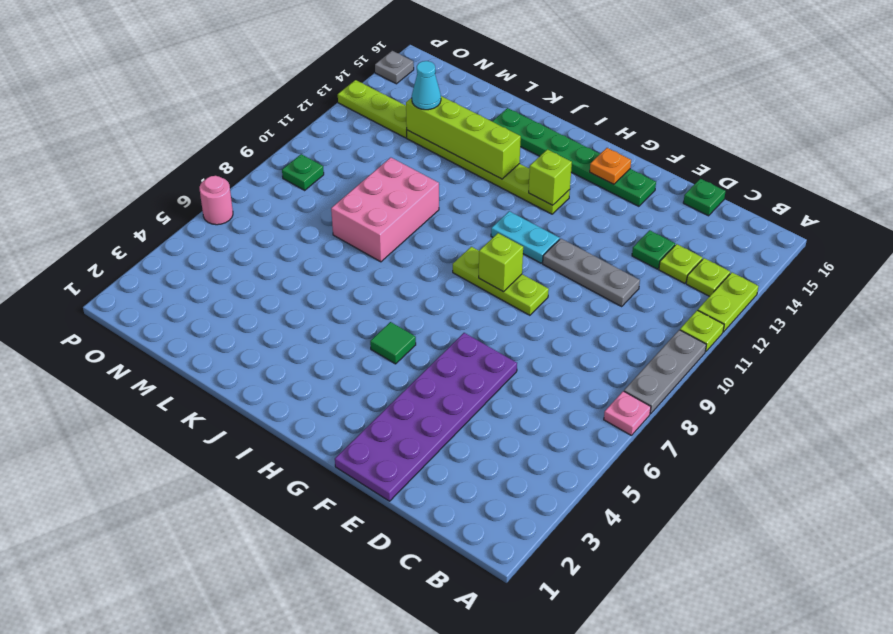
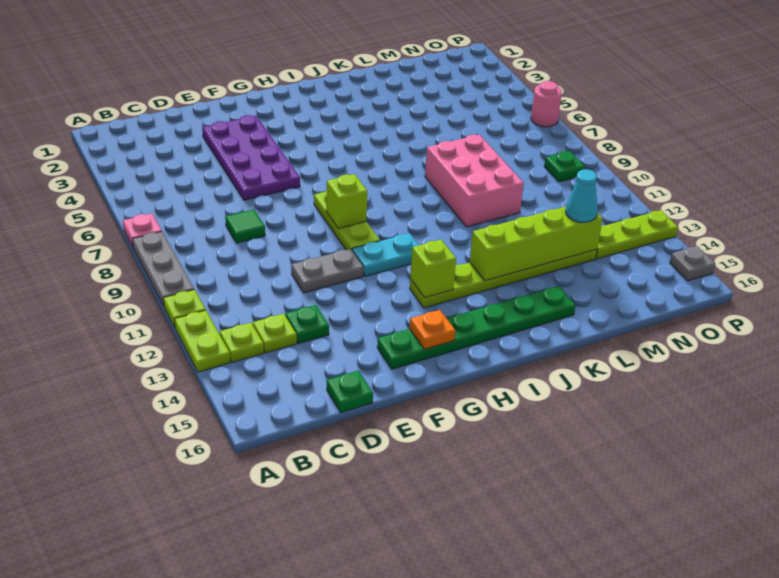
grey plate D11:F11 level 1 -> grey plate E11:F11 level 1
purple plate E1:F6 level 1 -> purple plate E3:F6 level 1
lime plate F9:H9 level 1 -> lime plate G8:G10 level 1
green tile H5 level 1 -> green tile D8 level 1

